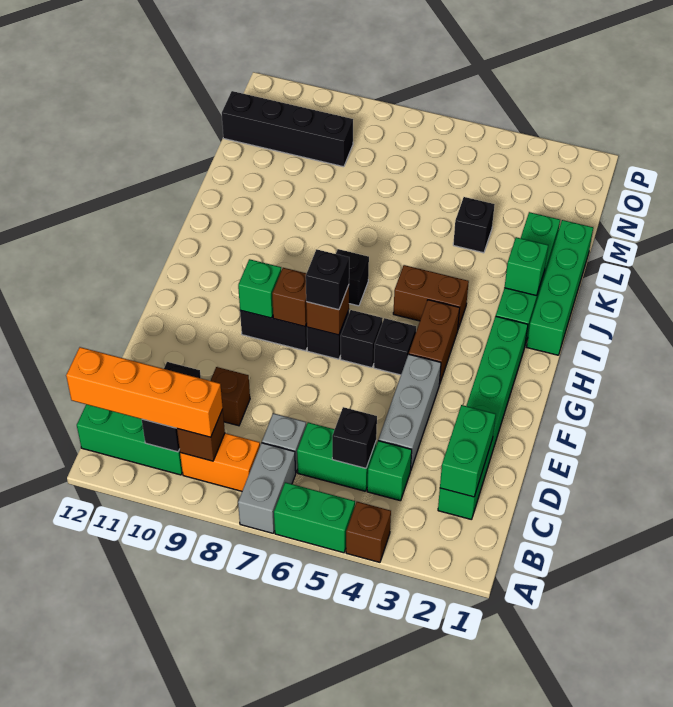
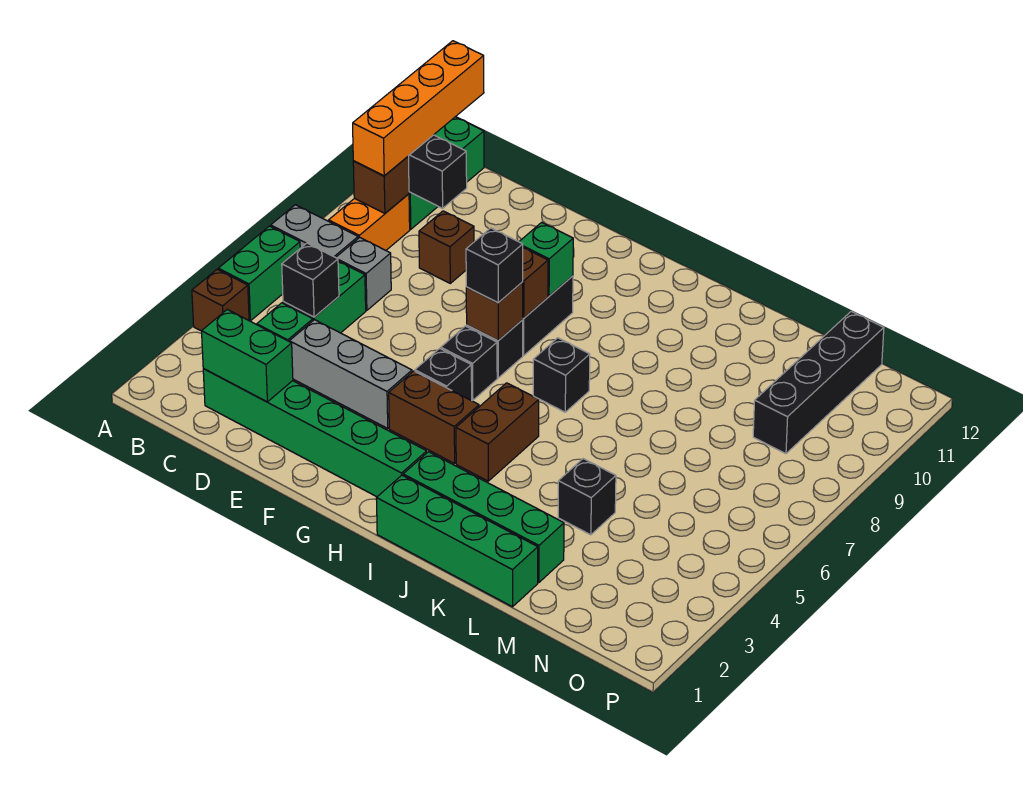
green brick J2 level 2 -> none

